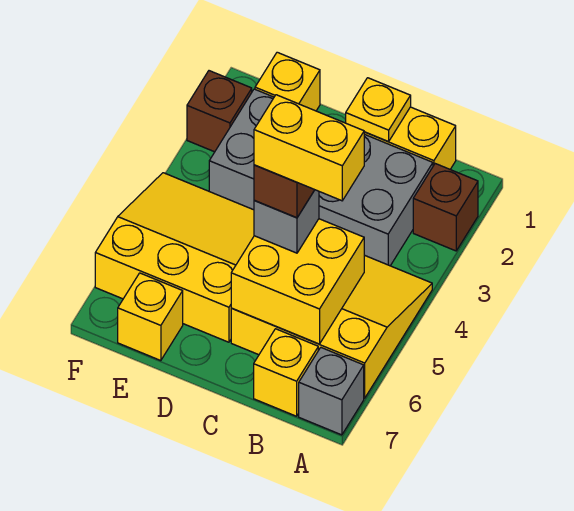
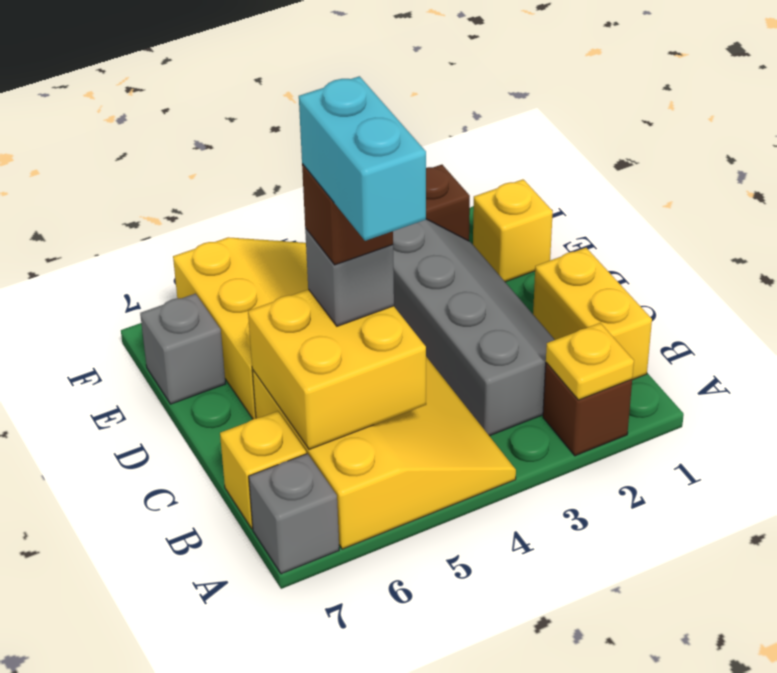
grey brick B2:E3 level 1 -> grey slope B2:E3 level 1 top 3
yellow brick B5:C5 level 5 -> cyan brick B5:C5 level 5
yellow plate C1 level 2 -> yellow plate A2 level 2
yellow brick E7 level 1 -> grey brick E7 level 1

